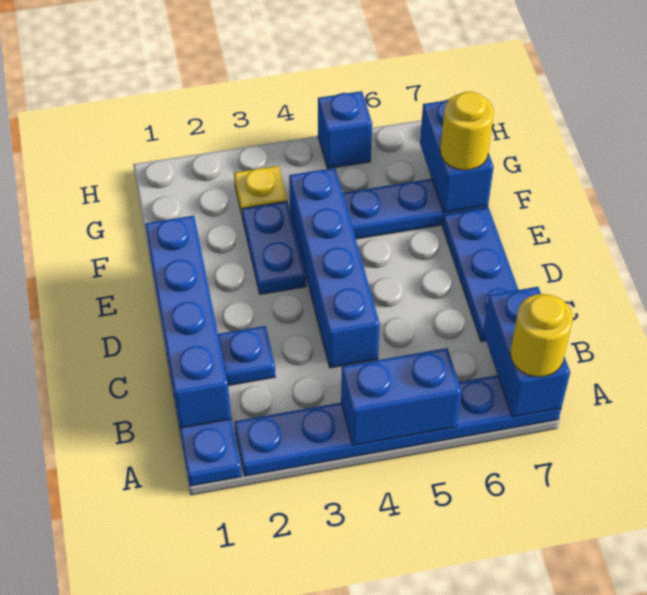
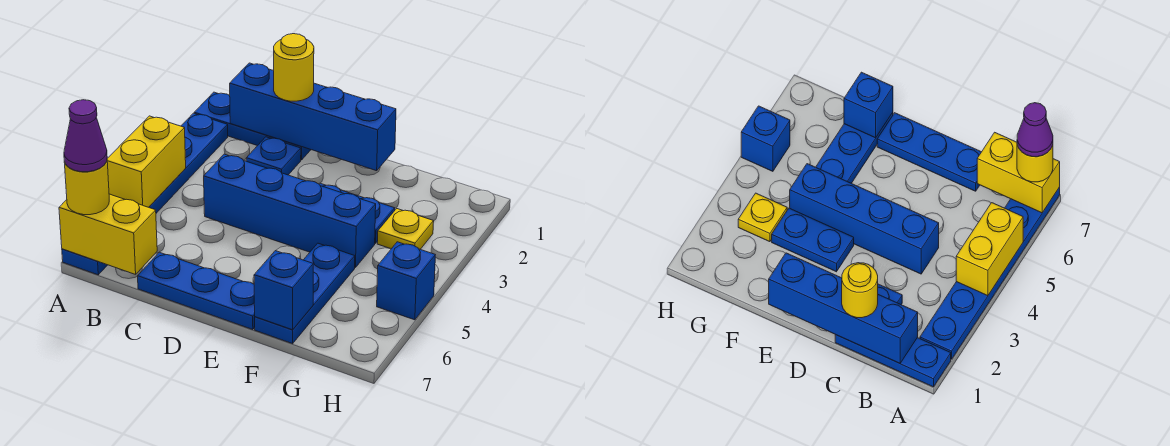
blue brick A4:A5 level 2 -> yellow brick A4:A5 level 2
blue brick A7:B7 level 2 -> yellow brick A7:B7 level 2
none -> purple cone A7 level 4
blue brick F7:G7 level 2 -> blue brick F7 level 2
yellow round brick F7 level 3 -> yellow round brick C1 level 3

